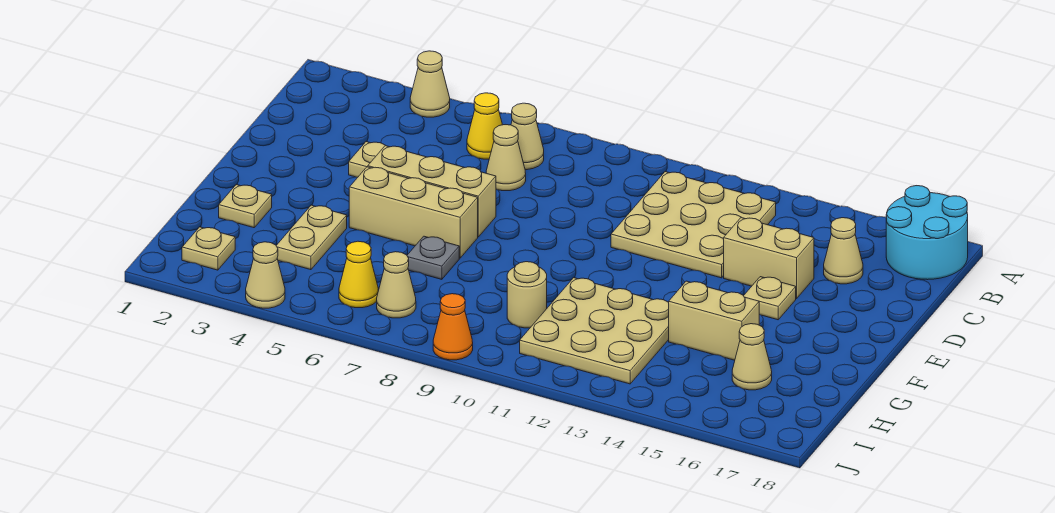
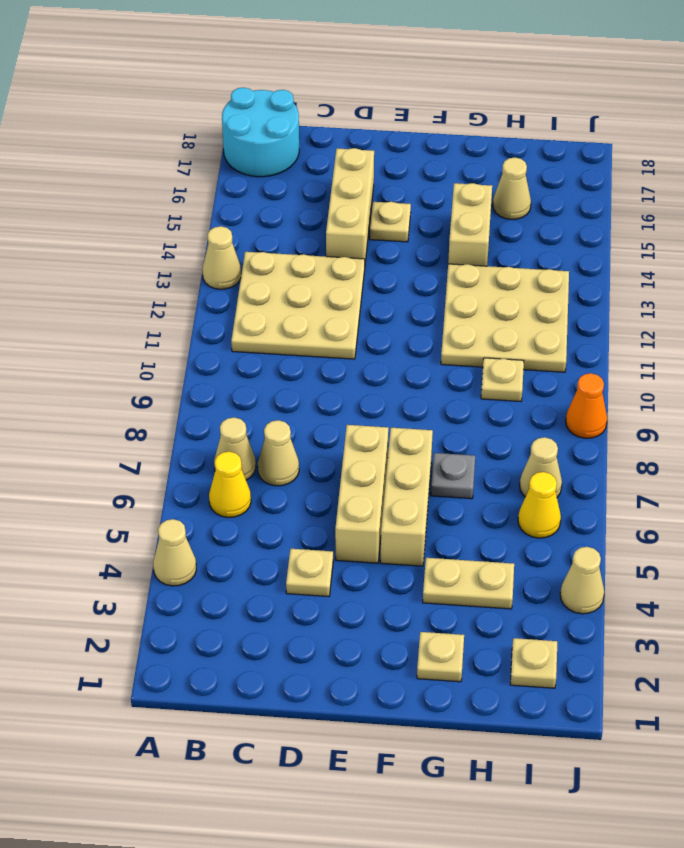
tan cone C16 level 1 -> tan cone A13 level 1
tan brick D14:D15 level 1 -> tan brick D14:D16 level 1
tan round brick H10 level 1 -> tan plate H10 level 1

